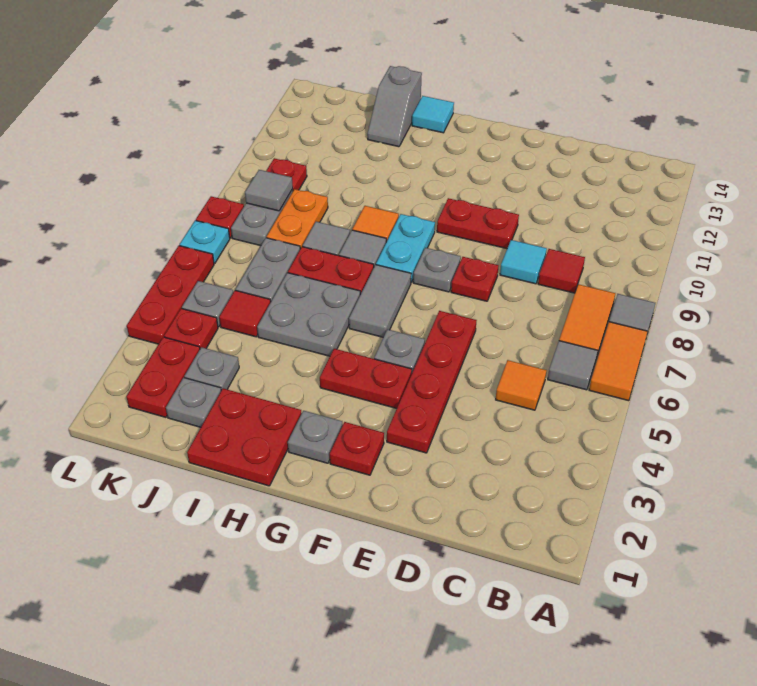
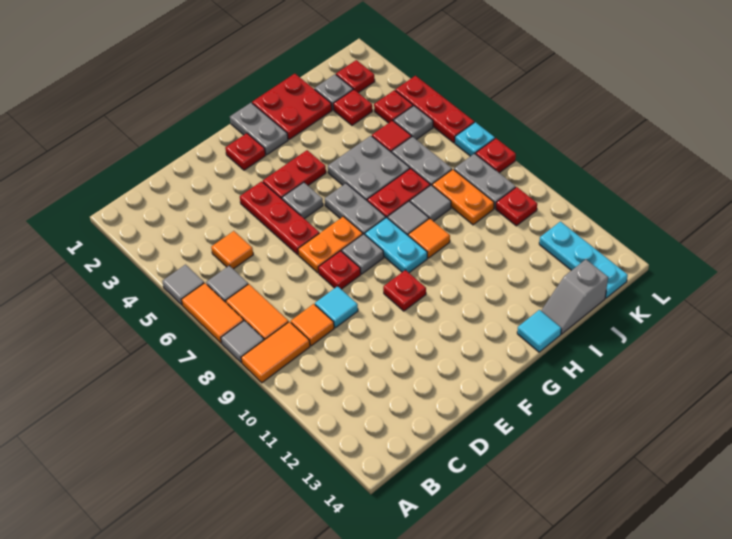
none -> orange tile A9:B9 level 1
red tile C9 level 1 -> orange tile C9 level 1
red plate E3:E6 level 1 -> red plate E4:E6 level 1
none -> orange plate E7:F7 level 1
red plate E10:F10 level 1 -> red plate F10 level 1
grey plate G2 level 1 -> grey plate G1:G2 level 1
grey tile G6:G7 level 1 -> grey plate G6:G7 level 1
grey slope I13:I14 level 1 top 14 -> grey slope I14:J14 level 1 top J
grey plate J3 level 1 -> red plate J3 level 1
red plate K2:K3 level 1 -> red plate K2 level 1
grey tile K9 level 2 -> grey tile A5 level 1
none -> cyan plate K12:K14 level 1

